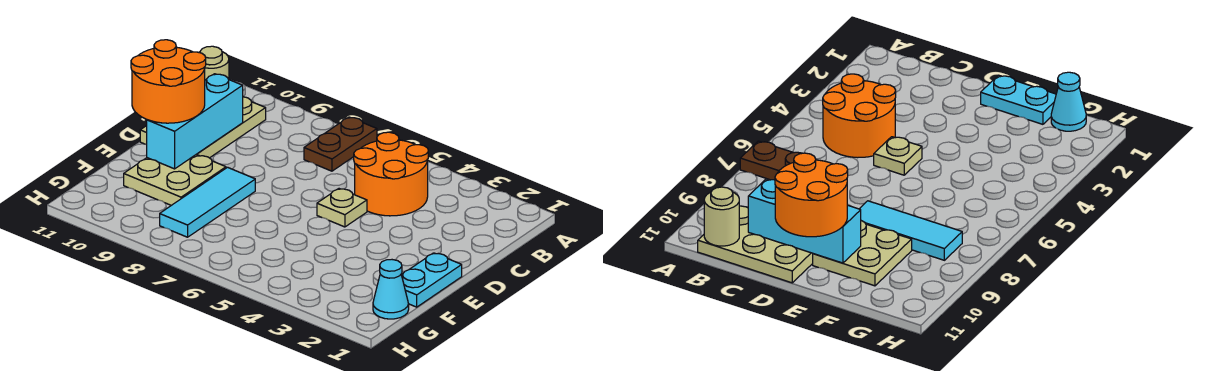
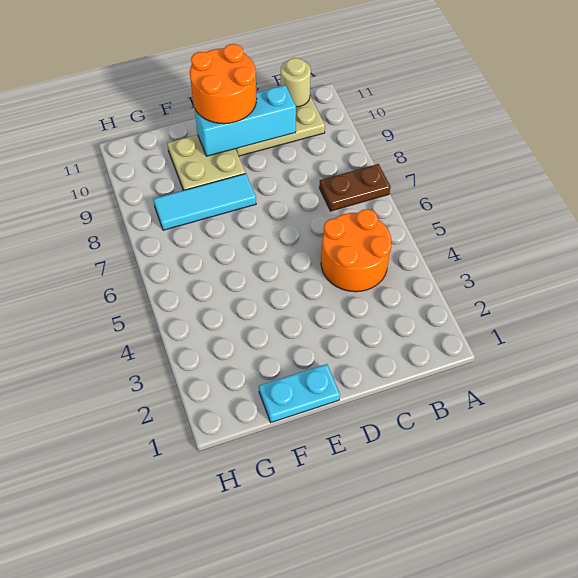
tan plate D5 level 1 -> none
cyan cone G1 level 1 -> none

